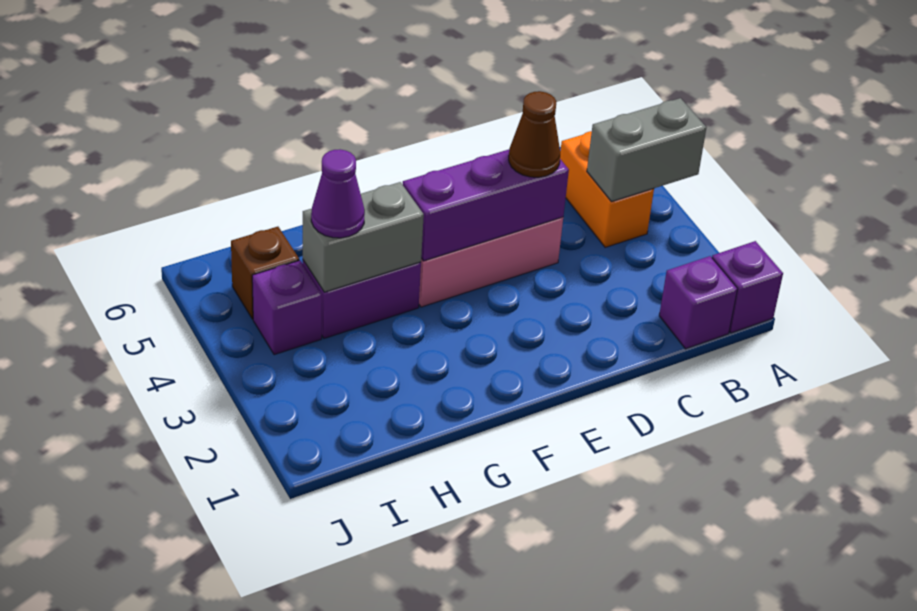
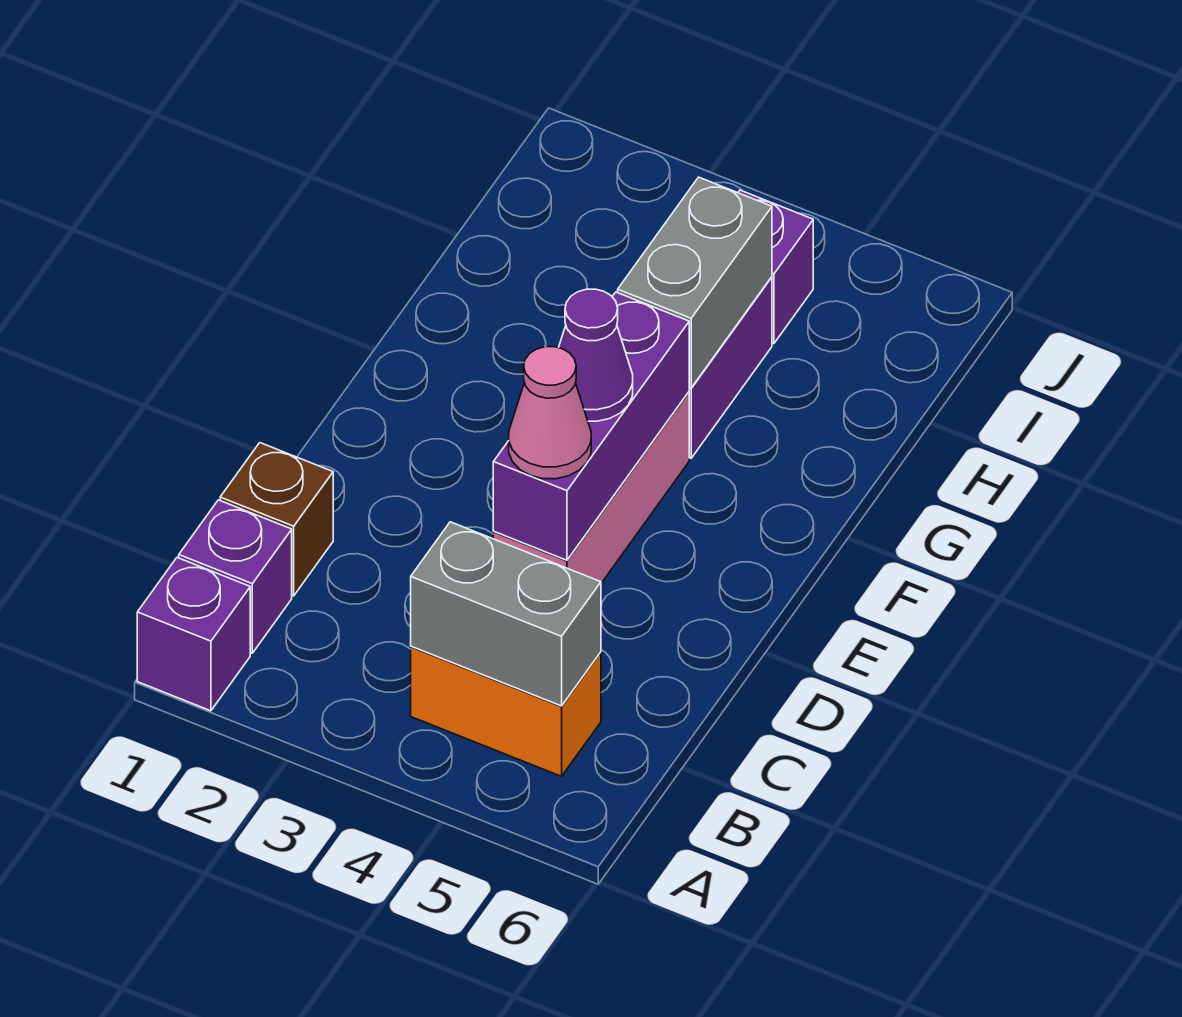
grey brick A4:B4 level 2 -> grey brick B4:B5 level 2
brown cone D4 level 3 -> pink cone D4 level 3
purple cone H4 level 3 -> purple cone E4 level 3
brown brick I5 level 1 -> brown brick C1 level 1

